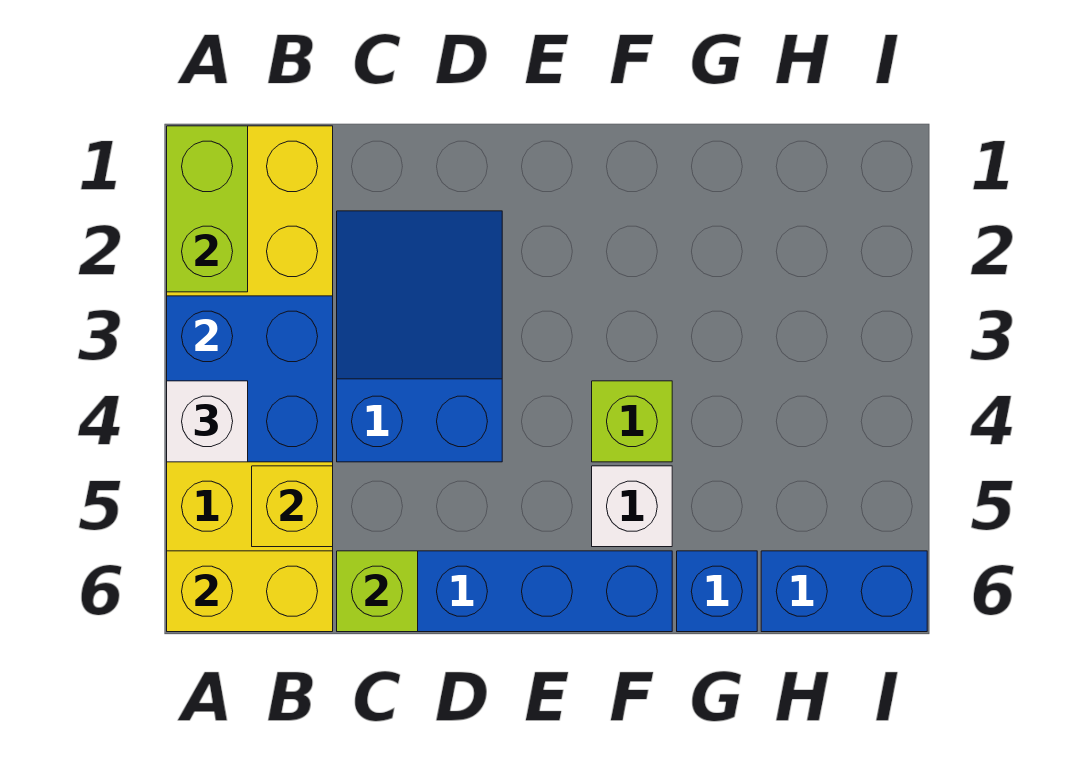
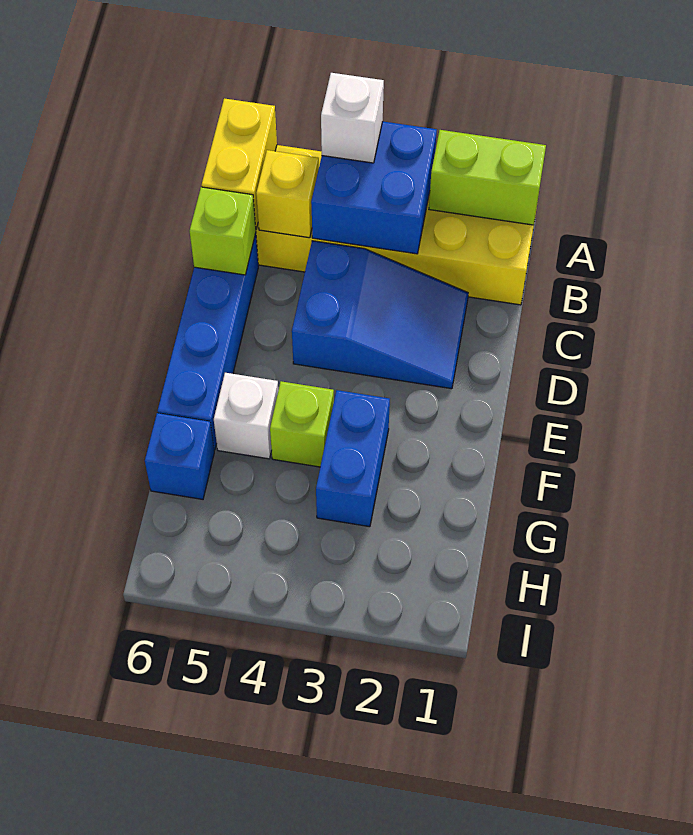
blue brick H6:I6 level 1 -> blue brick F3:G3 level 1

